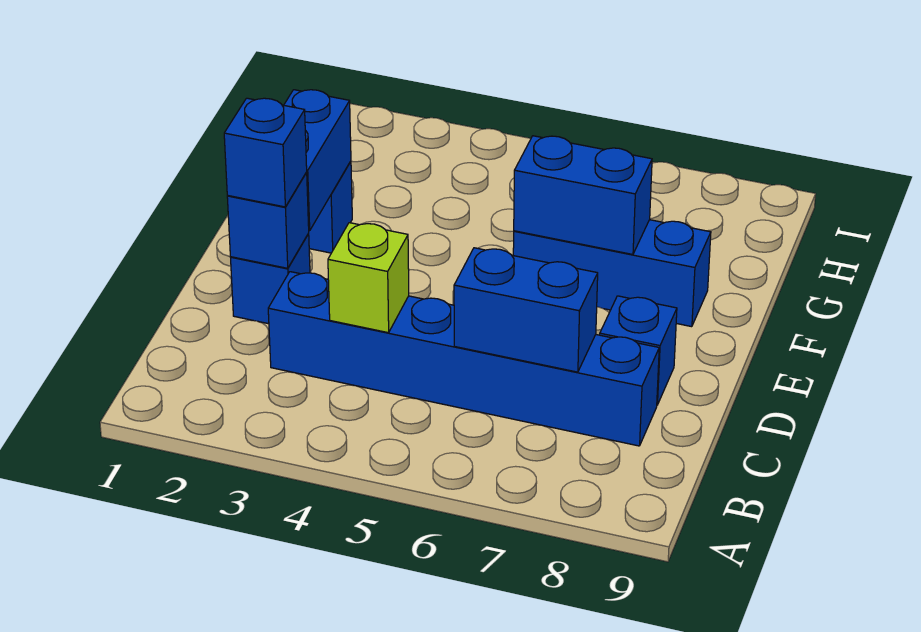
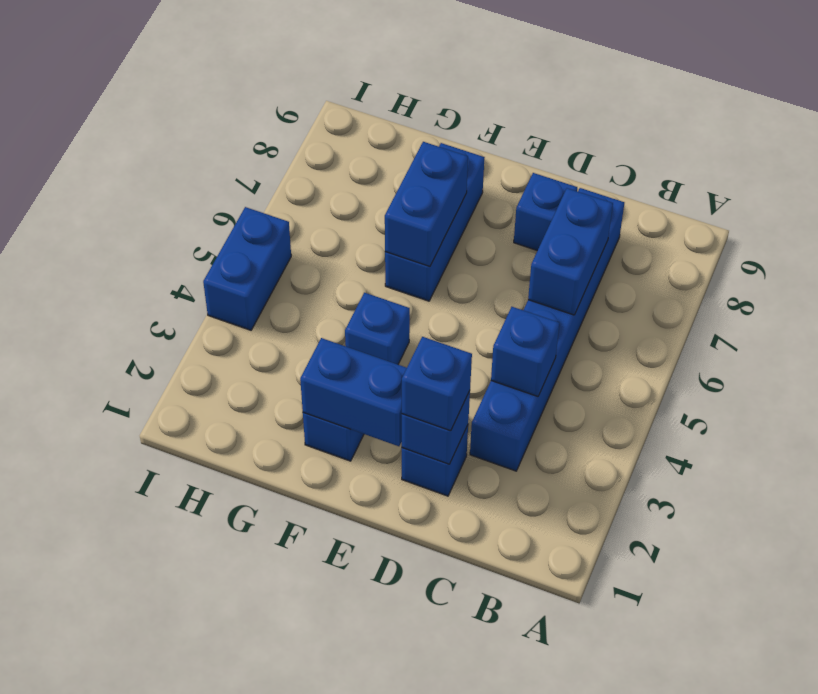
lime brick C4 level 2 -> blue brick C4 level 2
none -> blue brick F4 level 1
none -> blue brick I4:I5 level 1

